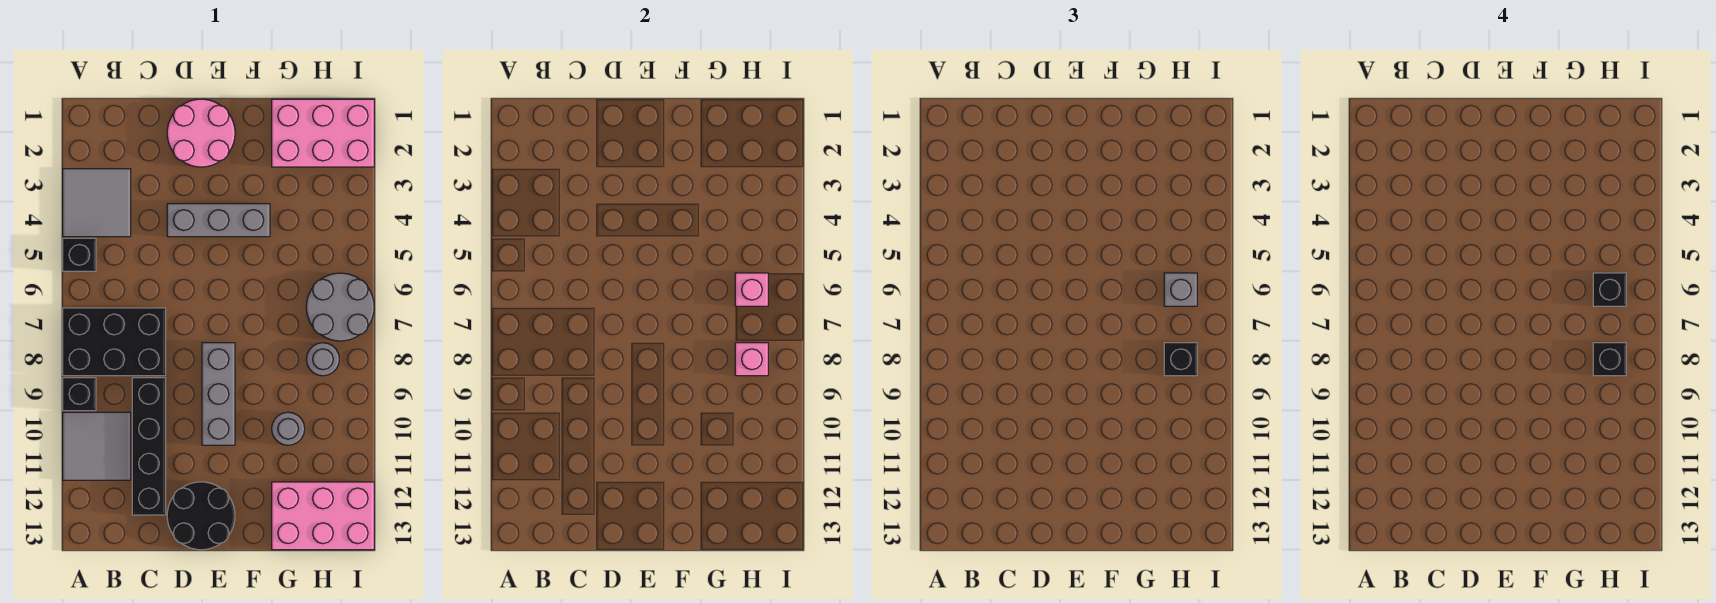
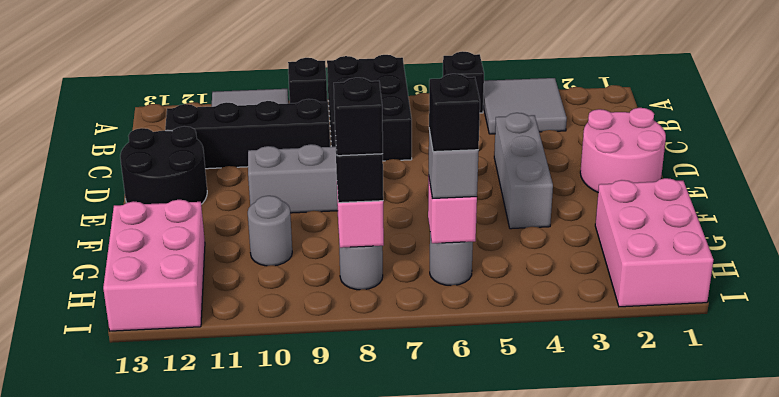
grey round brick H6:I7 level 1 -> grey round brick H6 level 1

